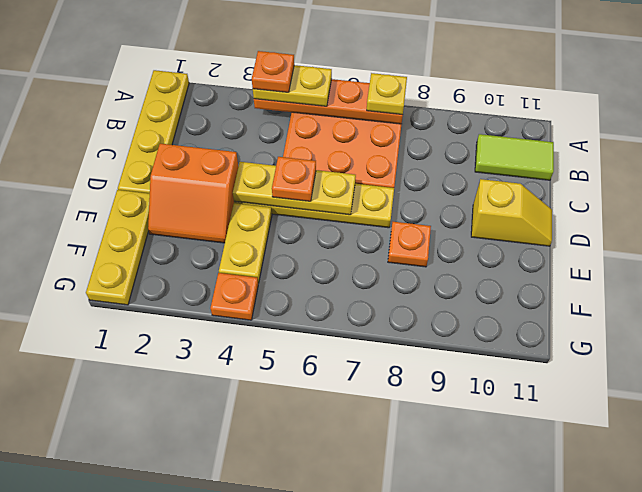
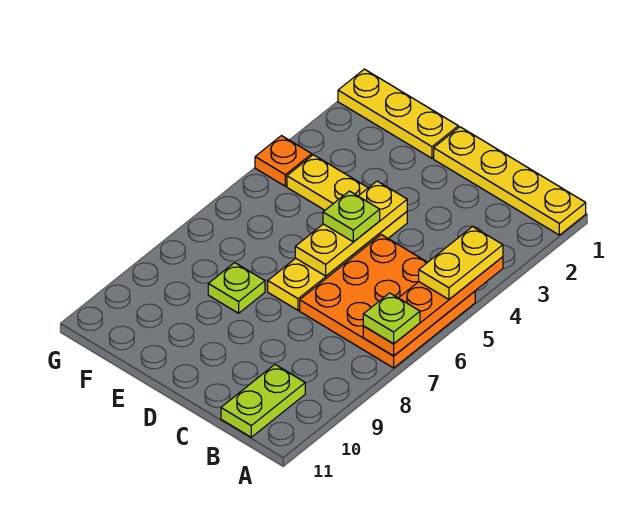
orange plate A4 level 4 -> none
yellow plate A7 level 3 -> lime plate A7 level 3
lime tile B10:B11 level 1 -> lime plate B10:B11 level 1
orange slope D2:E3 level 1 top D -> none
orange plate D5 level 3 -> lime plate D5 level 3
yellow slope D10:D11 level 1 top 10 -> none
orange plate E8 level 1 -> lime plate E8 level 1

